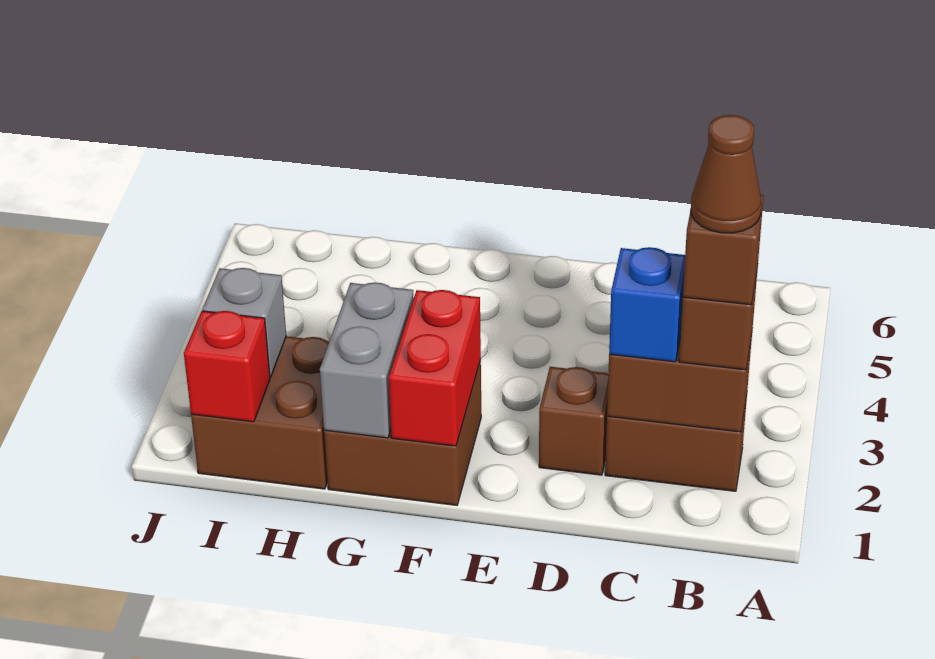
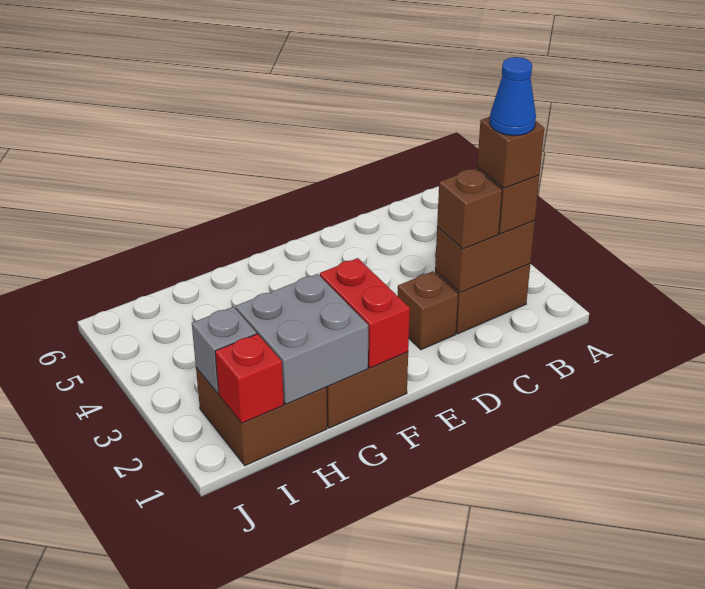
brown cone B2 level 5 -> blue cone B2 level 5
blue brick C2 level 3 -> brown brick C2 level 3
grey brick G1:G2 level 2 -> grey brick G1:H2 level 2

